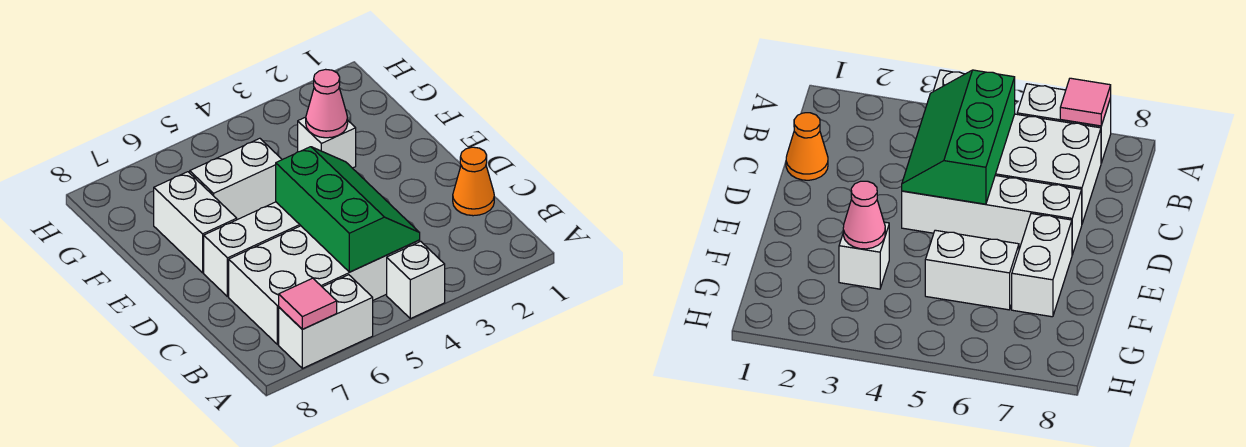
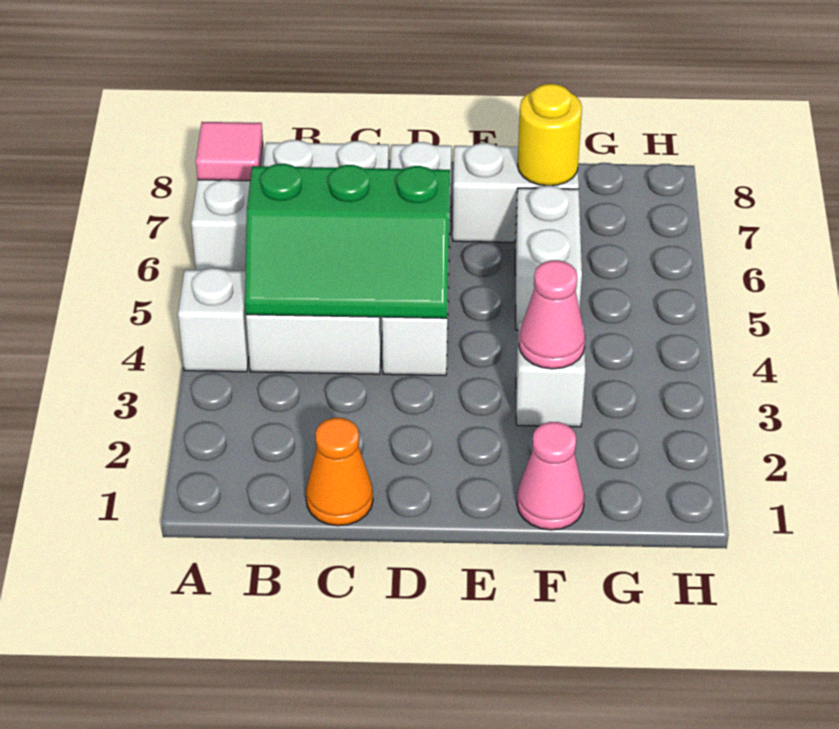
none -> pink cone F1 level 1
none -> yellow round brick F7 level 2

